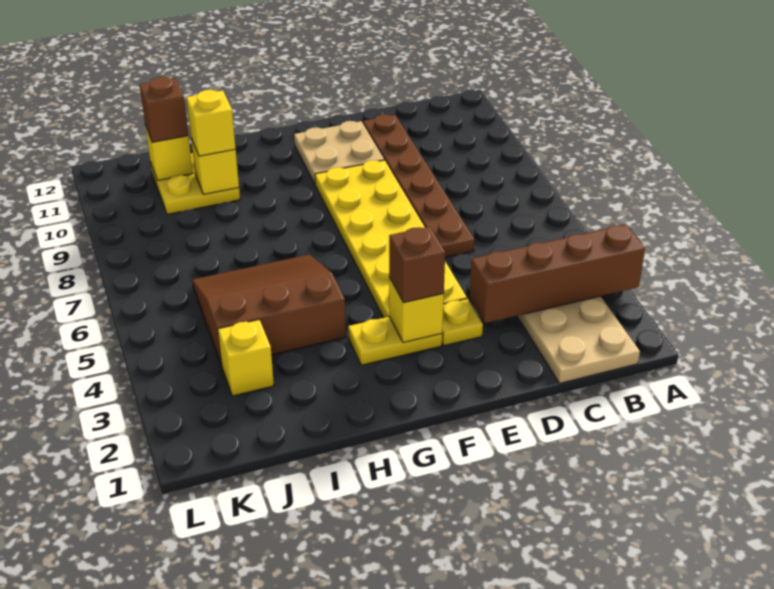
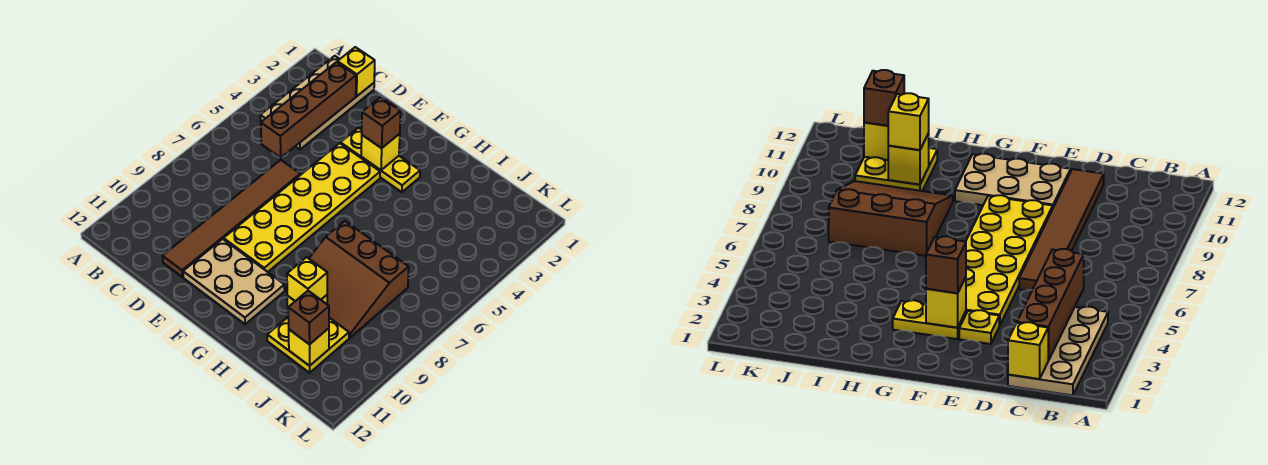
brown brick A3:D3 level 2 -> brown brick C2:C5 level 2
brown plate D6:D11 level 1 -> brown tile D6:D11 level 1
tan plate E10:F11 level 1 -> tan plate E10:G11 level 1
brown slope H4:J6 level 1 top 4 -> brown slope H7:J9 level 1 top 7
yellow brick J3 level 1 -> yellow brick C1 level 2

